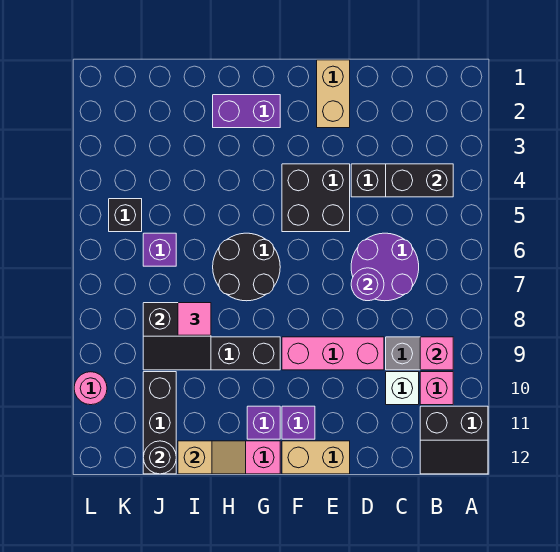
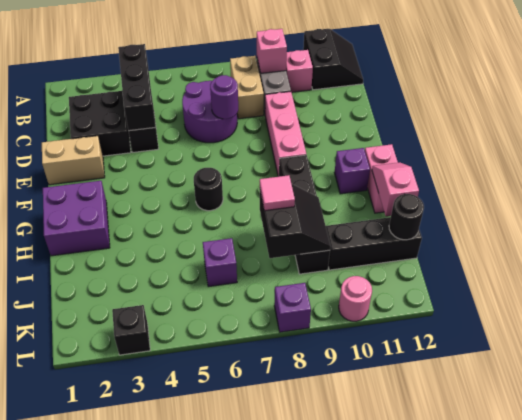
black brick B4:C4 level 2 -> black brick B4:D4 level 2
white brick C10 level 1 -> none
black brick E4:F5 level 1 -> black brick C2:D3 level 1
tan brick E12:F12 level 1 -> tan brick B8:C8 level 1
purple brick F11 level 1 -> purple brick L8 level 1
purple brick G2:H2 level 1 -> purple brick G1:H2 level 1
black round brick G6:H7 level 1 -> black round brick G6 level 1
tan slope H12:I12 level 2 top I -> pink slope H12:I12 level 2 top I
black brick K5 level 1 -> black brick L3 level 1

